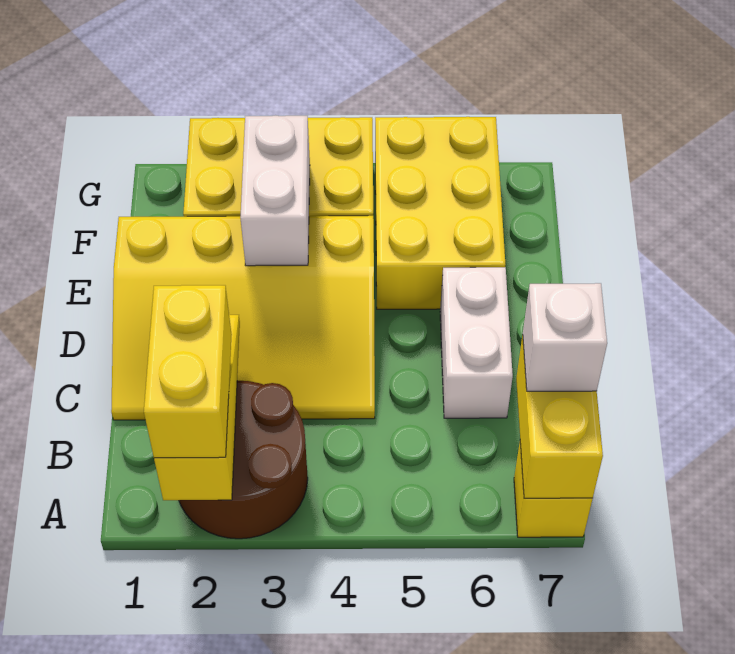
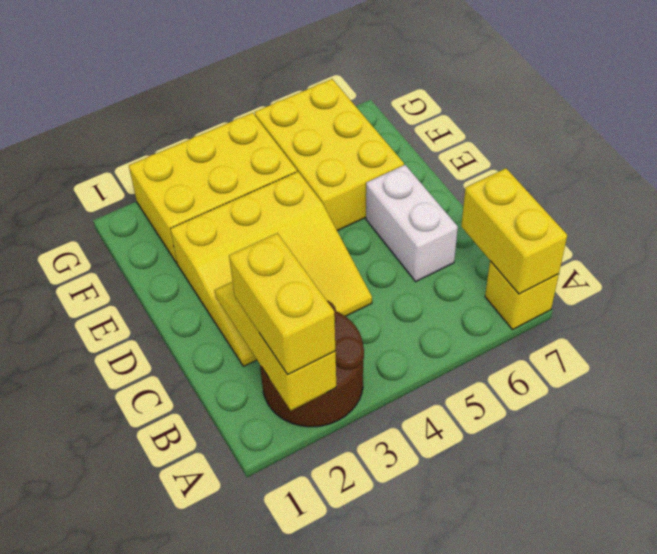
white brick B7 level 3 -> none
yellow slope C1:E4 level 1 top E -> yellow slope C2:E4 level 1 top E
white brick E3:F3 level 2 -> none

